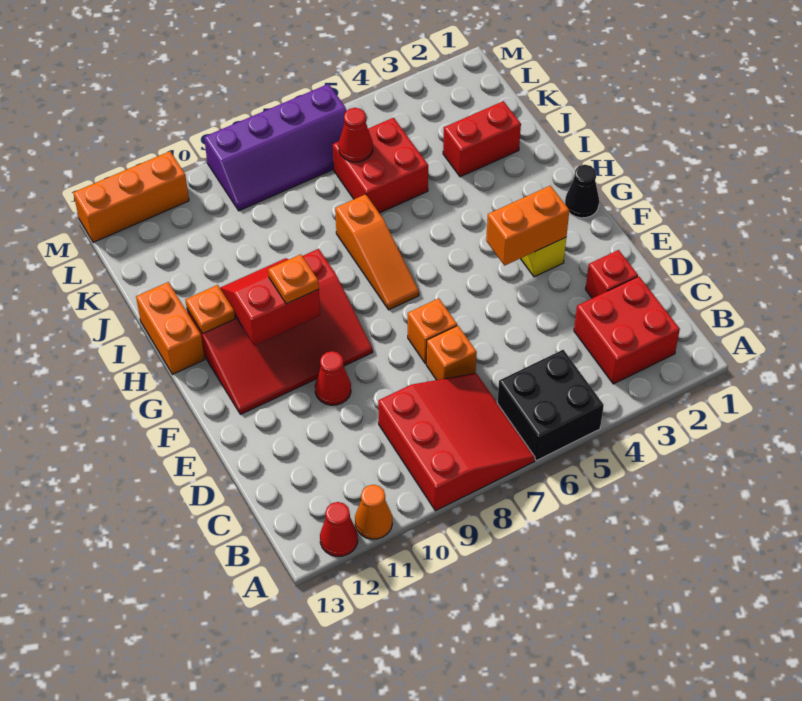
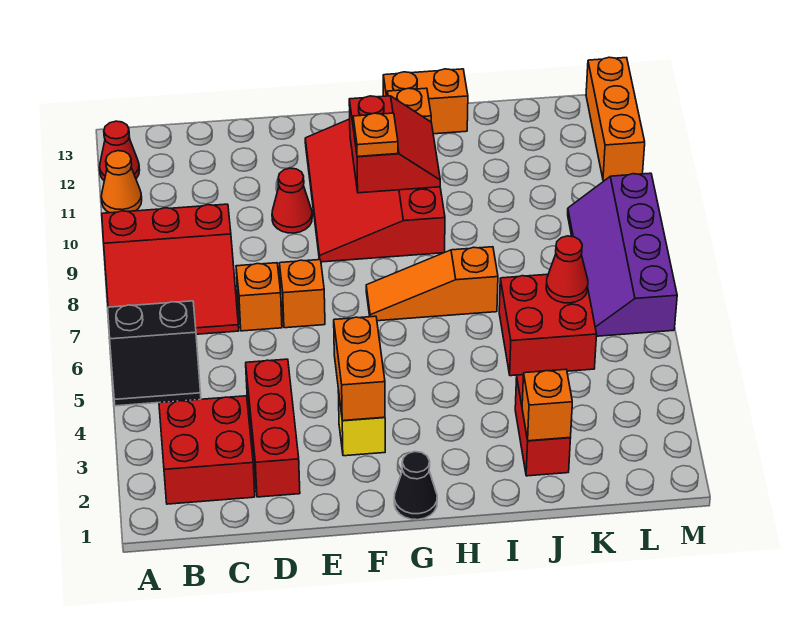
black brick A5:B6 level 1 -> black slope A5:B6 level 1 top 6
red brick D2 level 1 -> red brick D2:D4 level 1
none -> orange brick J2 level 2

